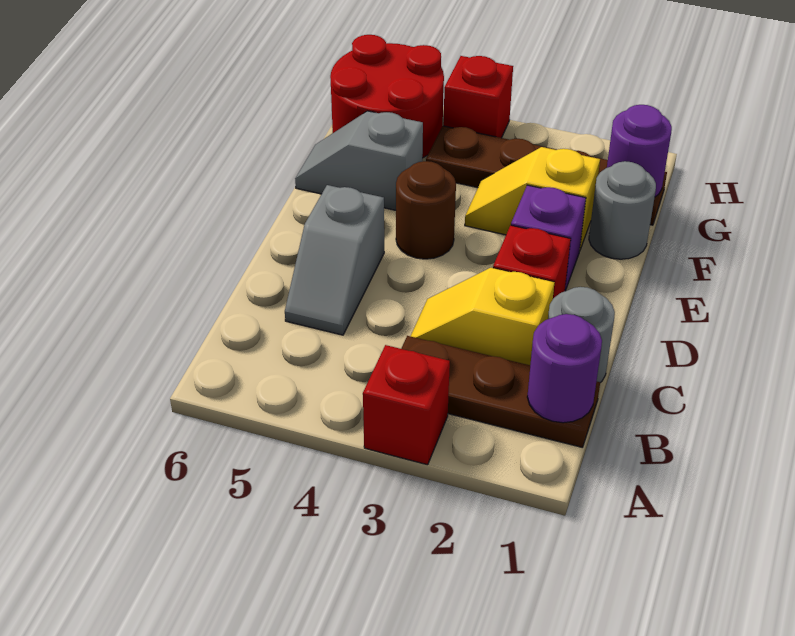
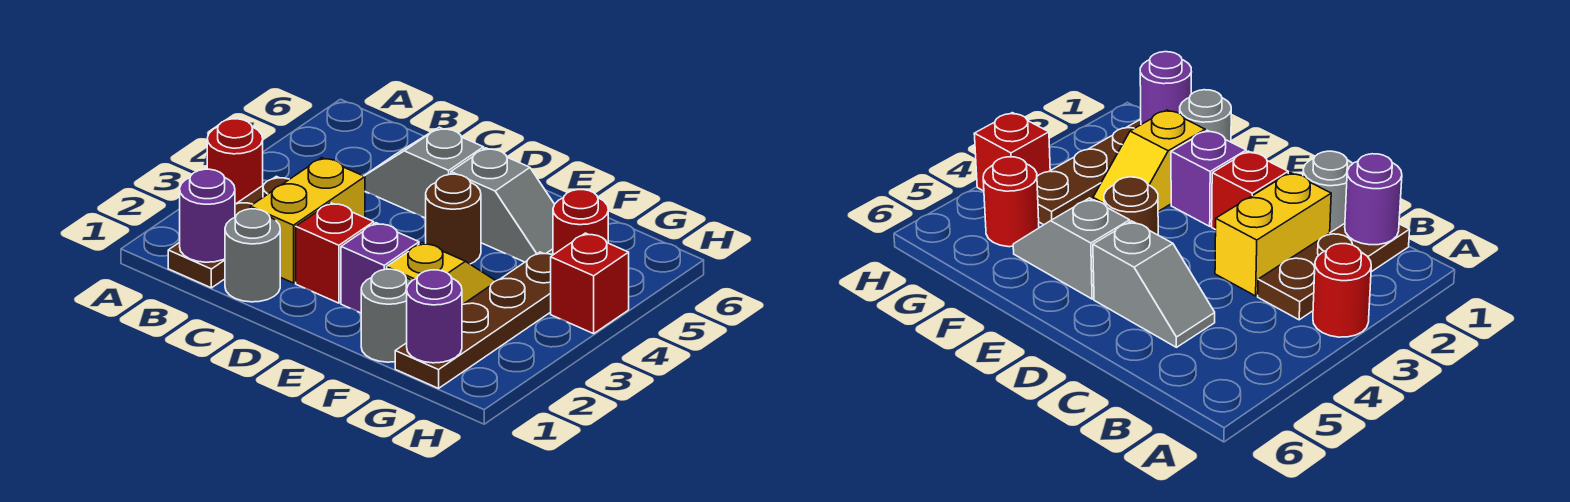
red brick A3 level 1 -> red round brick A3 level 1
yellow slope C2:C3 level 1 top 2 -> yellow brick C2:C3 level 1
grey slope F5:F6 level 1 top 5 -> grey slope E5:F5 level 1 top E
red round brick G5:H6 level 1 -> red round brick G5 level 1

